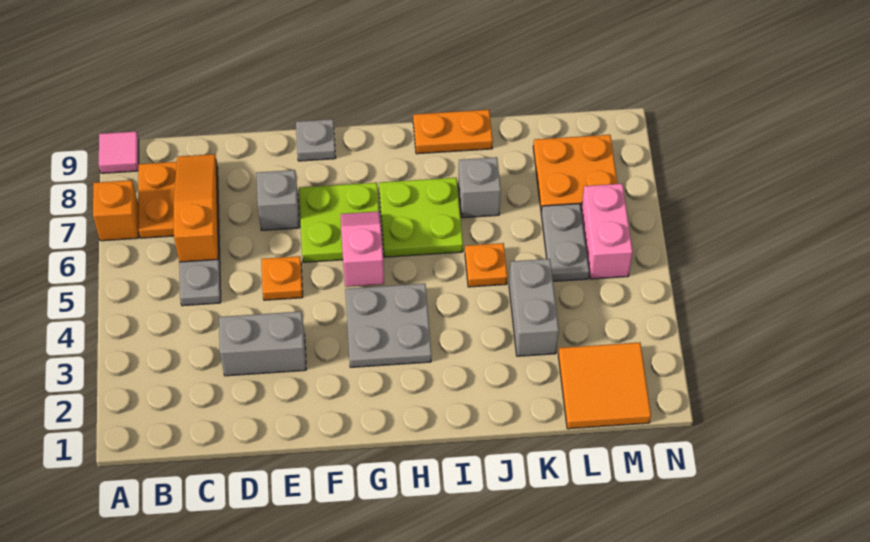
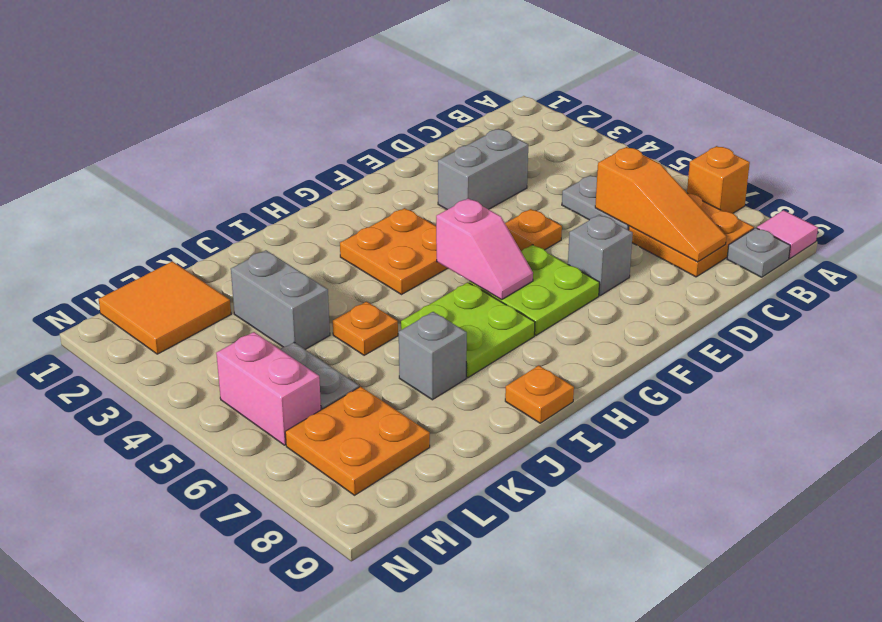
grey plate F9 level 1 -> grey plate B9 level 1
grey plate G3:H4 level 1 -> orange plate G3:H4 level 1
orange plate I9:J9 level 1 -> orange plate I9 level 1

